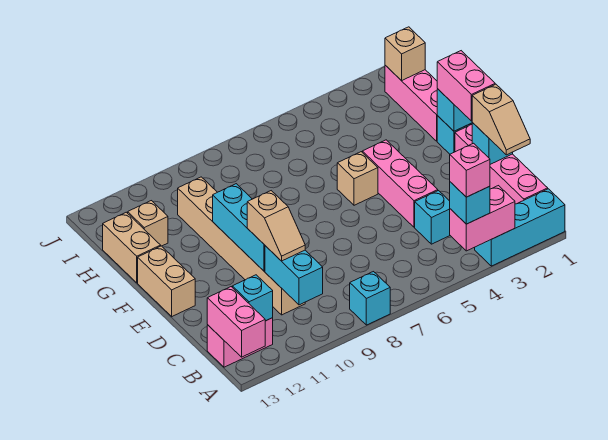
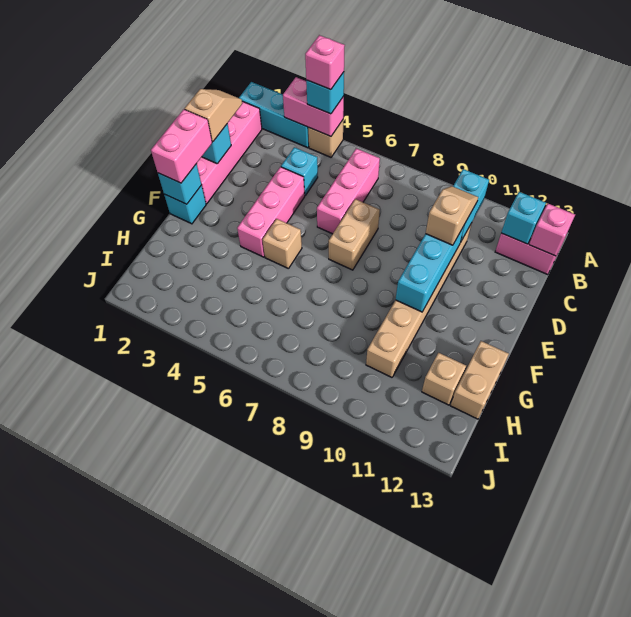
cyan brick A8 level 1 -> none
pink brick A13:B13 level 2 -> pink brick B13 level 2
tan brick E13:F13 level 1 -> tan brick D7:E7 level 1
pink brick G1:I1 level 1 -> pink brick B6:D6 level 1
tan brick I1 level 2 -> tan brick A4 level 1

